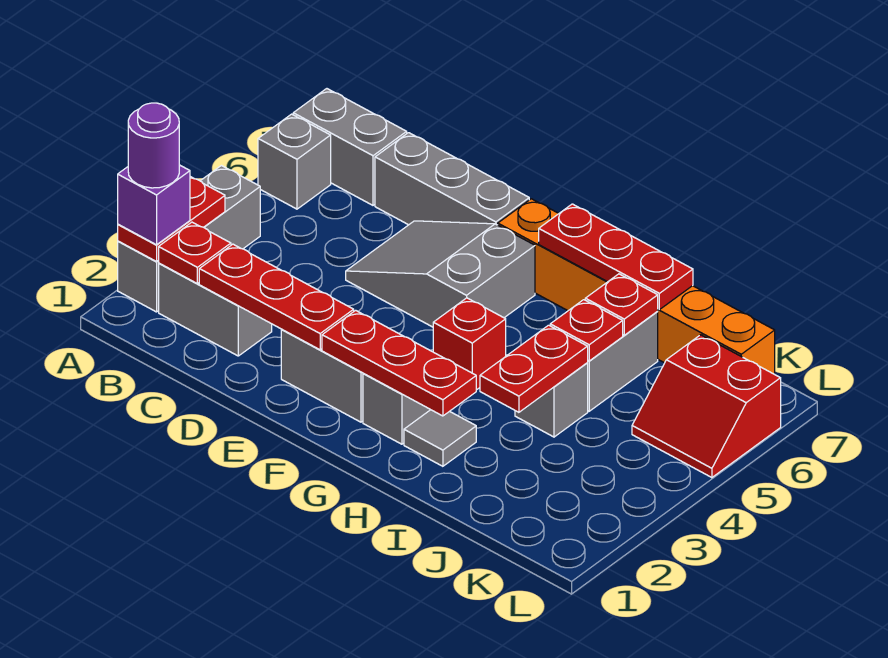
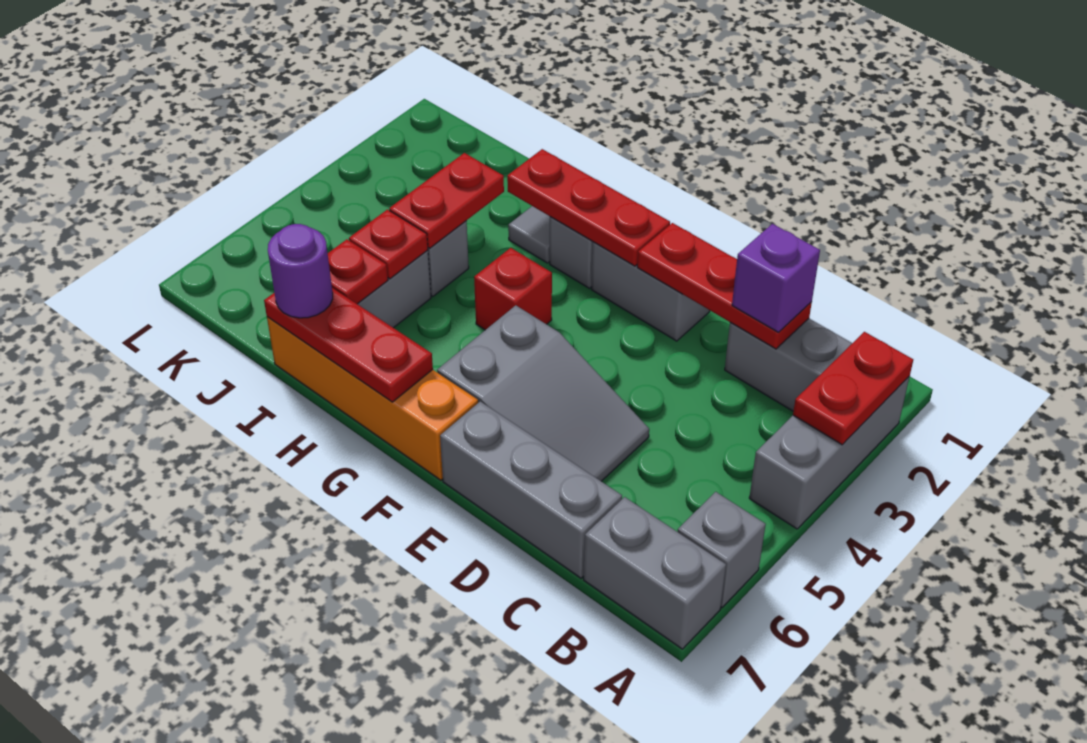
purple brick A2 level 3 -> purple brick C2 level 3
purple round brick A2 level 4 -> purple round brick I7 level 3
red plate B2 level 2 -> none
orange brick F7:K7 level 1 -> orange brick F7:I7 level 1
red slope K5:L6 level 1 top 6 -> none

